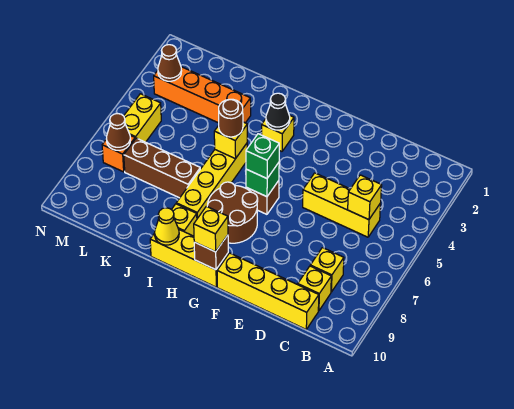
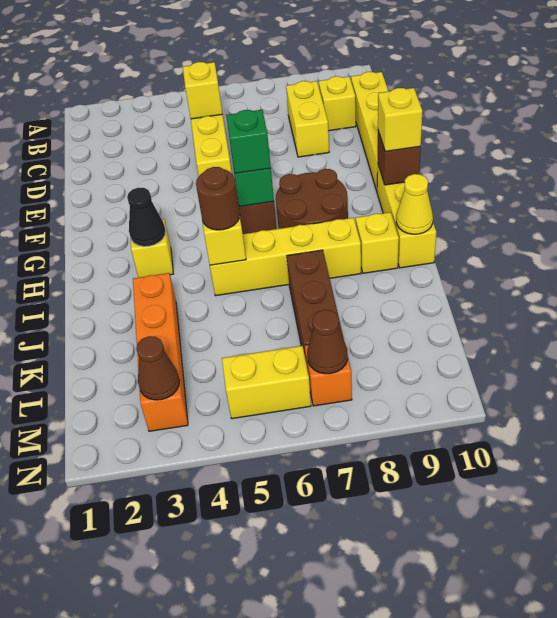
yellow brick C8 level 1 -> yellow brick C8:D8 level 1

